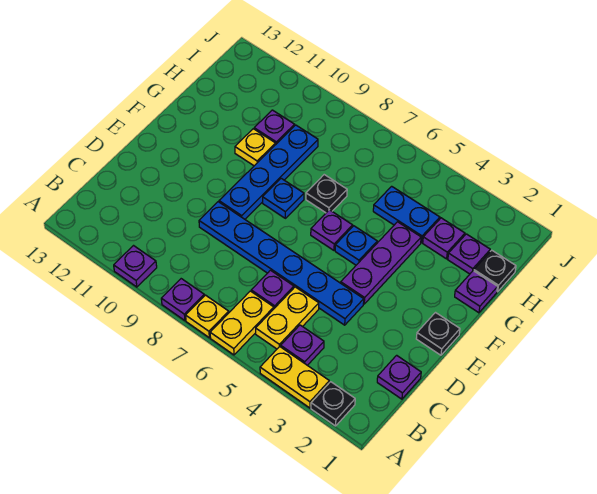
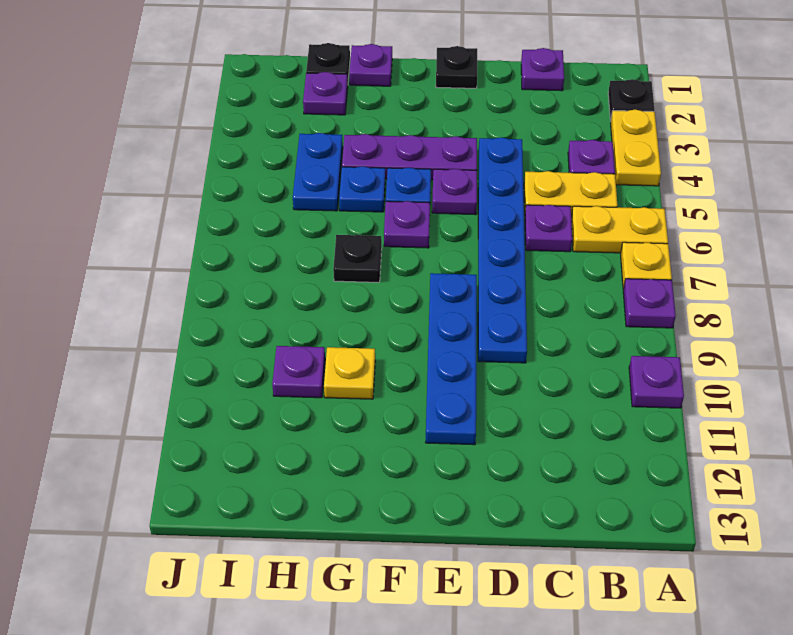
blue plate E9:H9 level 1 -> blue plate E8:E11 level 1
blue plate F8 level 1 -> blue plate G5 level 1
purple plate H3 level 1 -> purple plate E5 level 1

